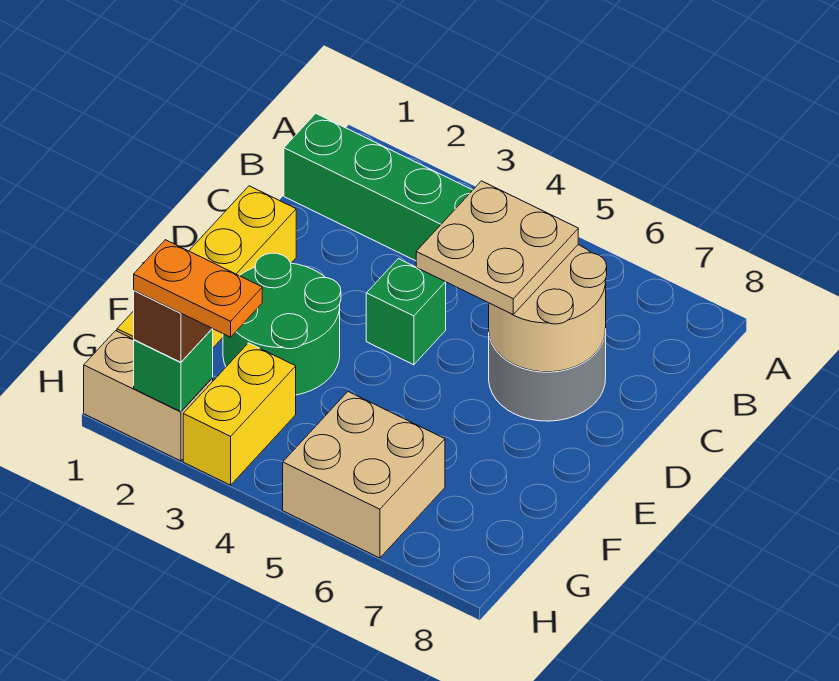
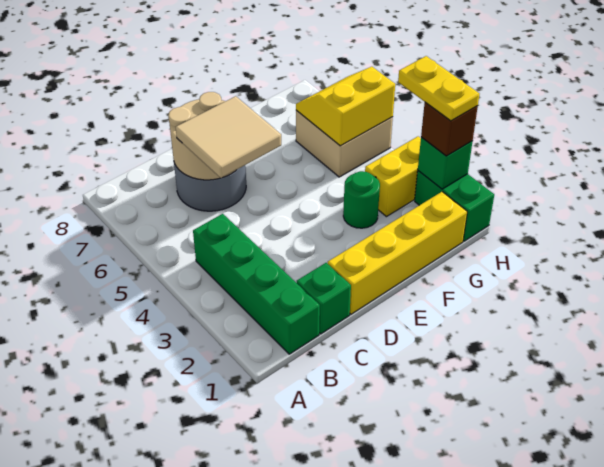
tan plate C5:D6 level 3 -> tan tile C5:D6 level 3
green brick D4 level 1 -> green brick C1 level 1
green round brick E2:F3 level 1 -> green round brick F3 level 1
none -> yellow slope G5:H6 level 2 top 5
tan brick H1:H2 level 1 -> green brick H1:H2 level 1
orange plate H2:H3 level 4 -> yellow plate H2:H3 level 4

